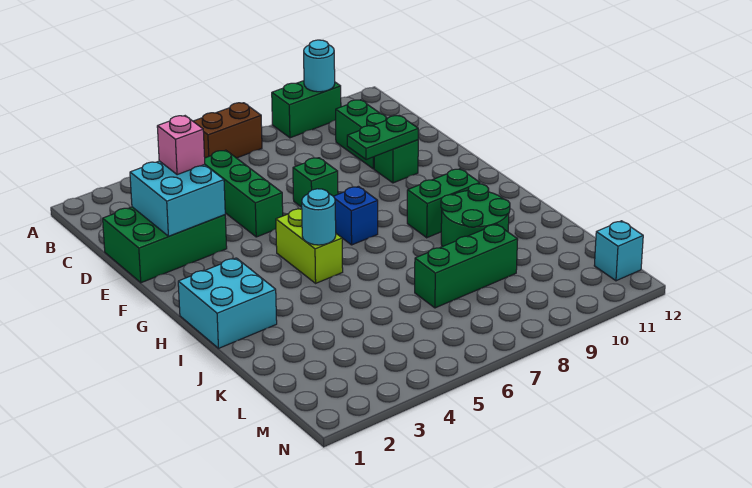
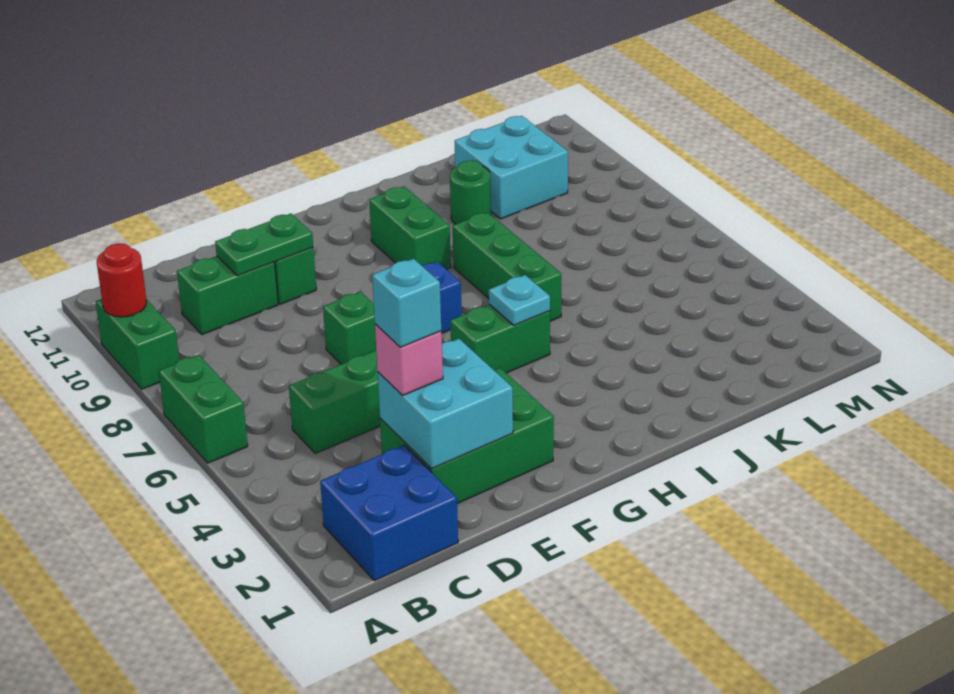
brown brick A6:A7 level 1 -> green brick A6:A7 level 1
cyan round brick A10 level 2 -> red round brick A10 level 2
none -> blue brick B1:C2 level 1
green brick D1:E3 level 1 -> green brick D2:F3 level 1
green plate E9:E10 level 2 -> green plate D10:E10 level 2
lime brick G5:H5 level 1 -> green brick G5:H5 level 1
cyan brick H1:I2 level 1 -> cyan brick K10:L11 level 1
cyan round brick H5 level 2 -> cyan plate H5 level 2
green round brick I9:J10 level 1 -> green round brick J10 level 1
green brick K7:K9 level 1 -> green brick I6:I8 level 1
cyan brick M12 level 1 -> cyan brick D3 level 4

